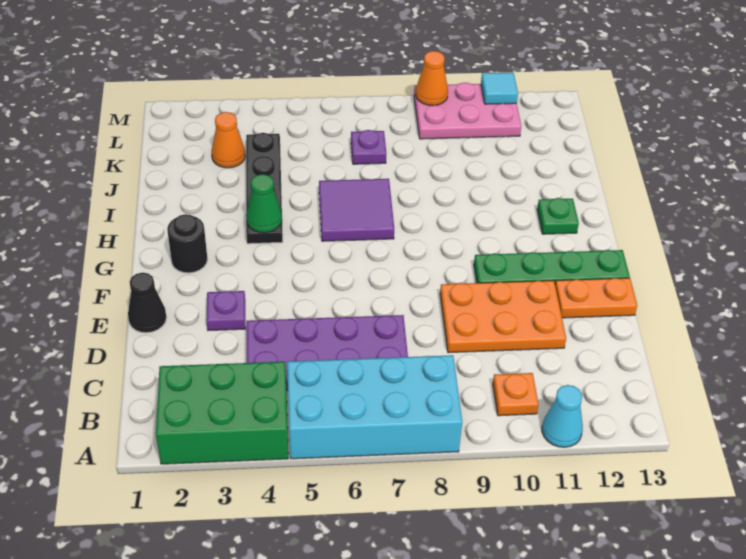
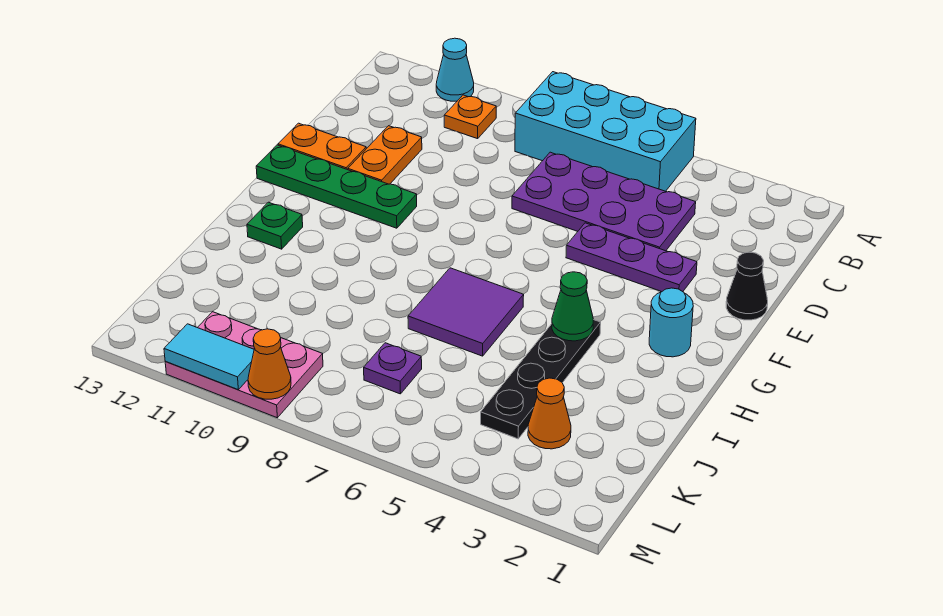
green brick A2:B4 level 1 -> none
orange plate D9:E11 level 1 -> orange plate D11:E11 level 1
purple plate E3 level 1 -> purple plate E3:E5 level 1
black round brick G2 level 1 -> cyan round brick G2 level 1
cyan tile M11 level 2 -> cyan tile M10:M11 level 2

